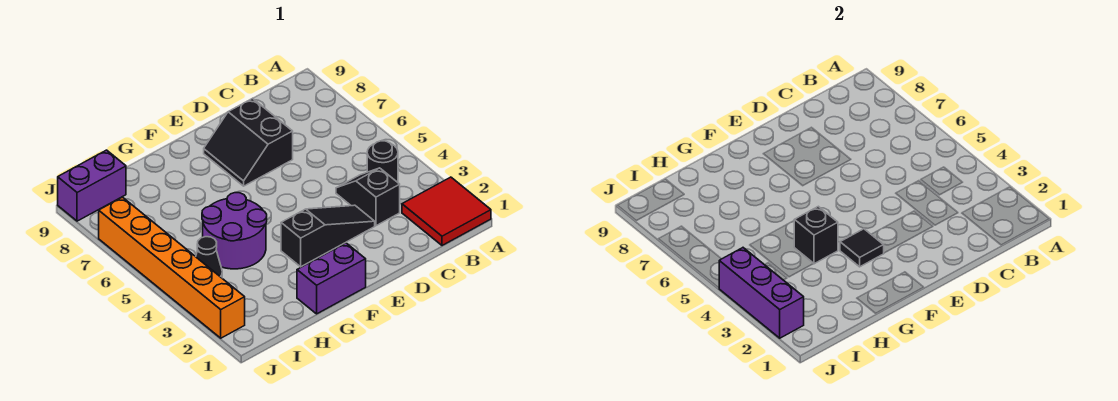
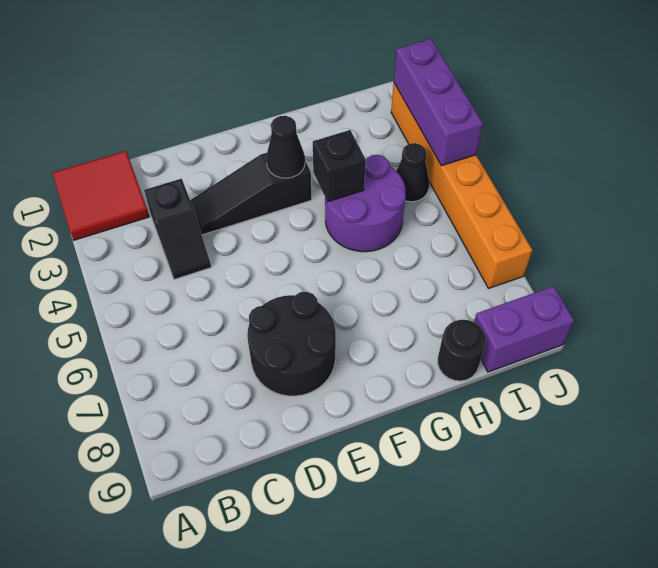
black round brick B4 level 1 -> black round brick H9 level 1
black slope D7:E8 level 1 top D -> black round brick D7:E8 level 1
purple brick F1:G1 level 1 -> none
black tile F3 level 2 -> black cone F3 level 2

